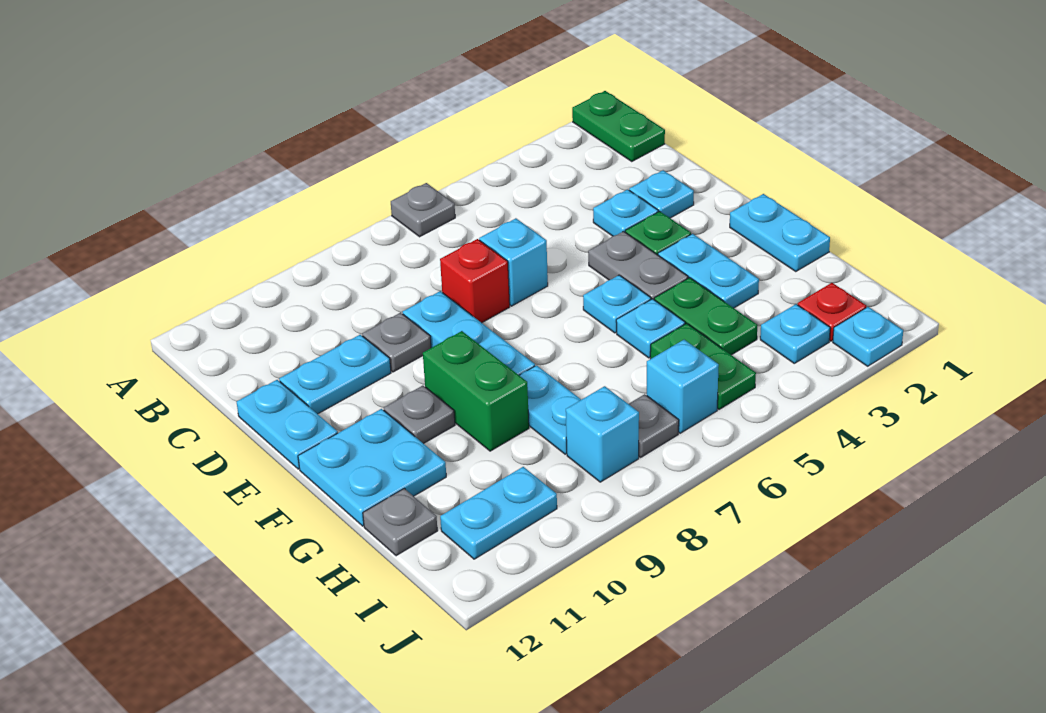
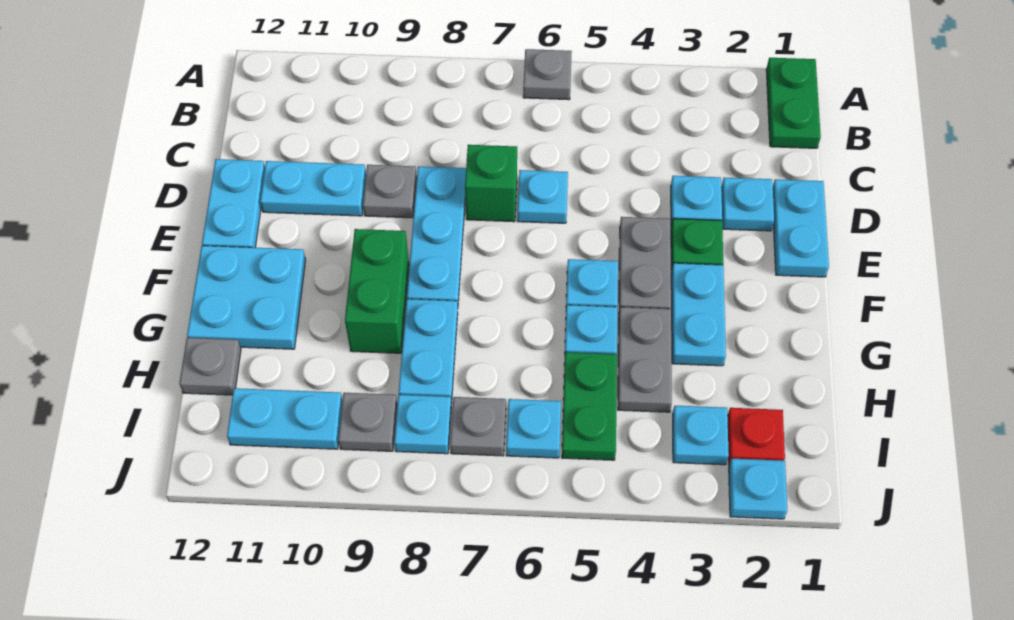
cyan brick D6 level 1 -> cyan plate D6 level 1
red brick D7 level 1 -> green brick D7 level 1
cyan plate F1:G1 level 1 -> cyan plate D1:E1 level 1
grey plate F10 level 1 -> grey plate I9 level 1
green plate G4:H4 level 1 -> grey plate G4:H4 level 1
cyan brick I6 level 1 -> cyan plate I6 level 1
cyan brick I8 level 1 -> cyan plate I8 level 1

